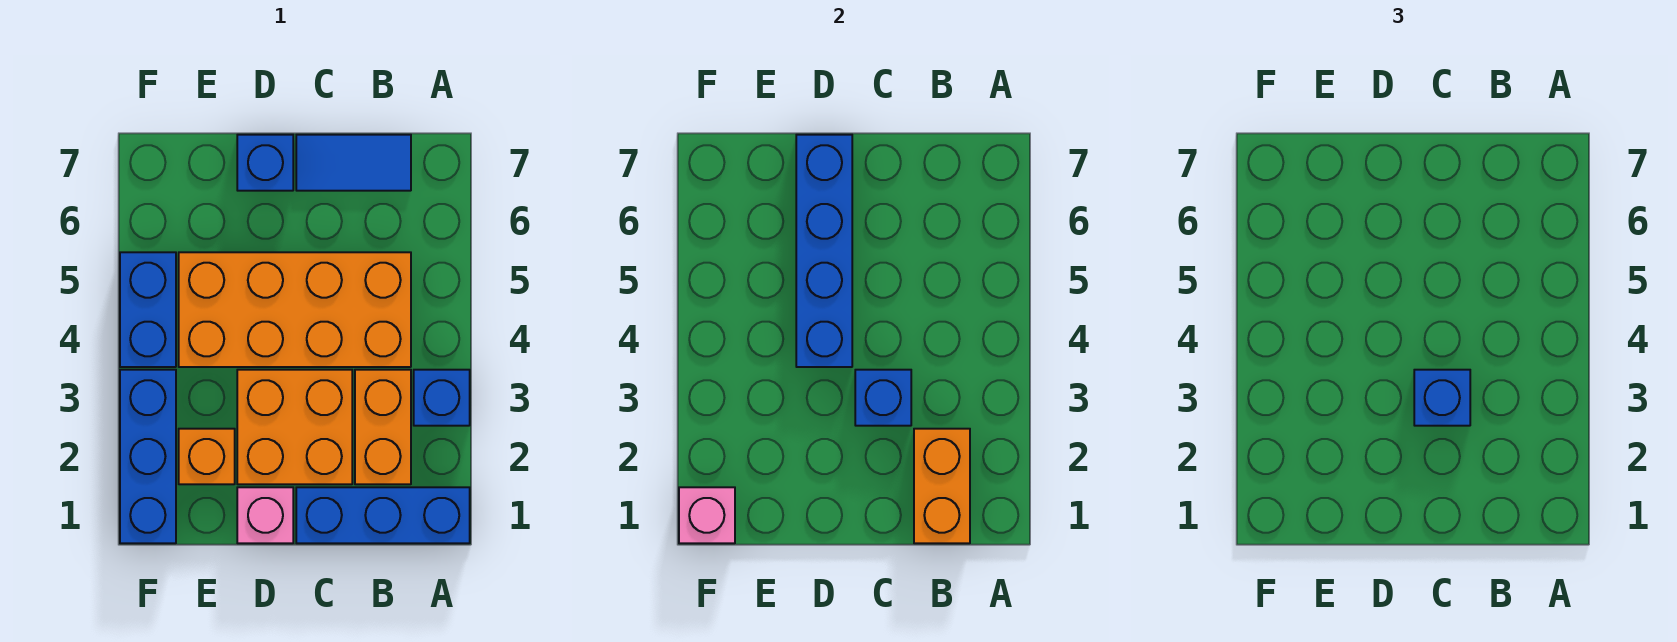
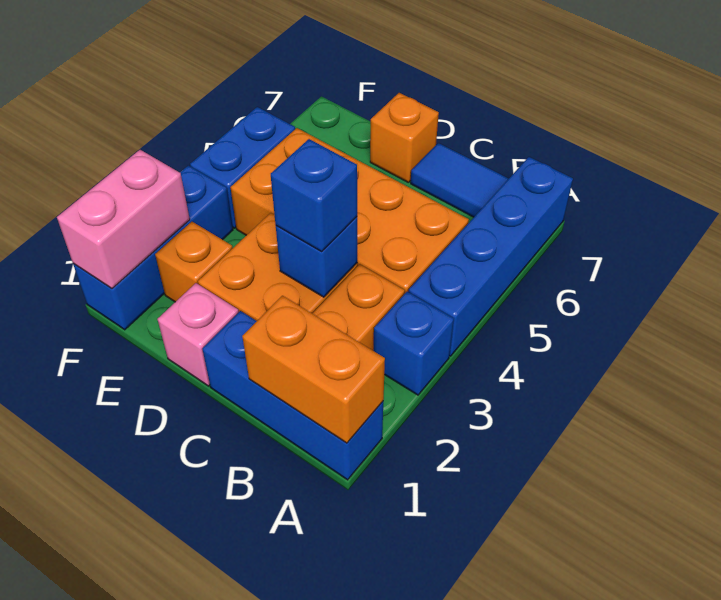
orange brick B1:B2 level 2 -> orange brick A1:B1 level 2
blue brick D4:D7 level 2 -> blue brick A4:A7 level 1
blue brick D7 level 1 -> orange brick D7 level 1
pink brick F1 level 2 -> pink brick F1:F2 level 2

